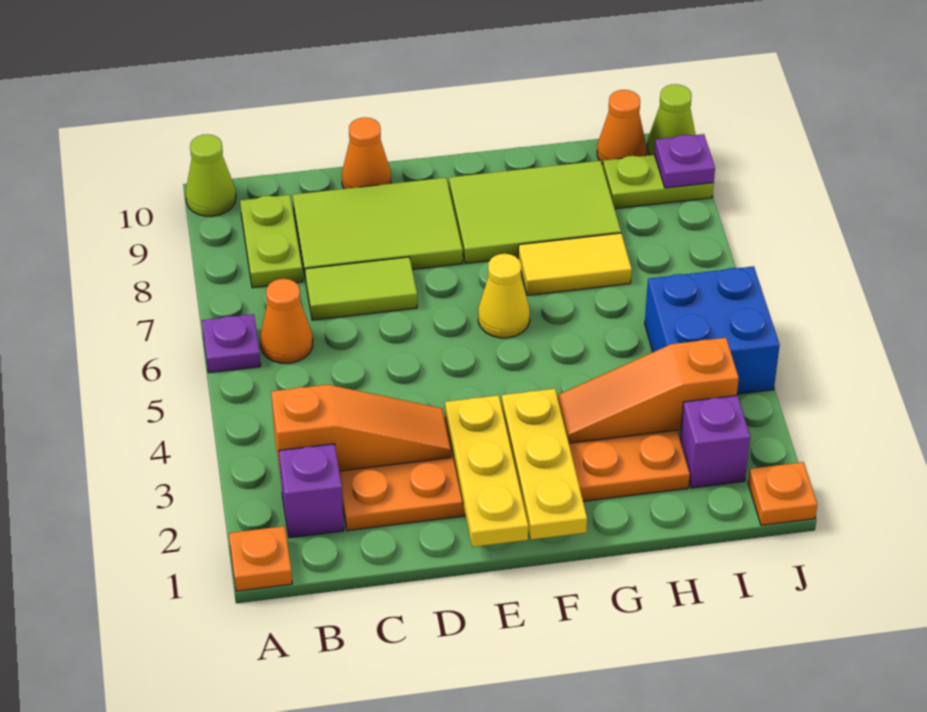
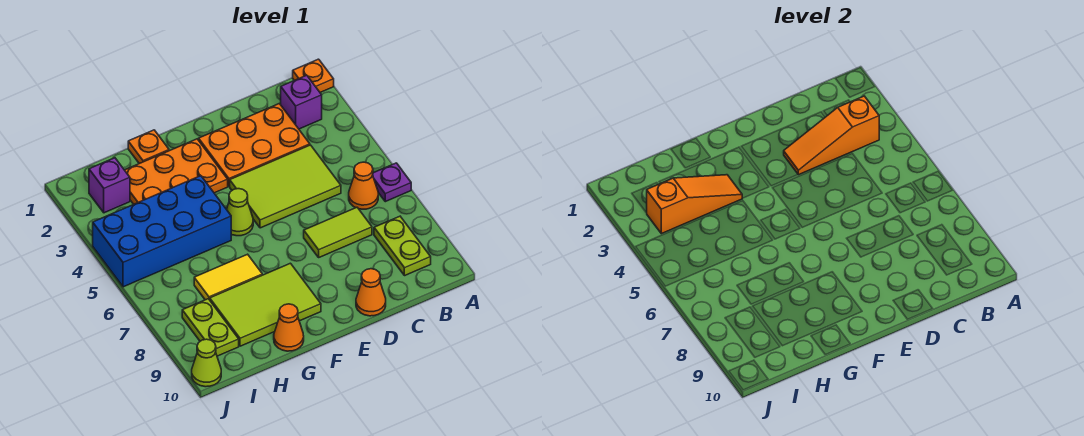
lime cone A10 level 1 -> lime cone F5 level 1
lime tile C8:E9 level 1 -> lime tile C4:E5 level 1
yellow plate E1:E3 level 2 -> none
yellow plate F1:F3 level 2 -> none
yellow cone F6 level 1 -> none
blue brick I4:J5 level 1 -> blue brick G4:J5 level 1
lime plate I9:J9 level 1 -> lime plate I8:I9 level 1
orange cone I10 level 1 -> orange cone G10 level 1
orange plate J1 level 1 -> orange plate G1 level 1
purple plate J9 level 2 -> none

